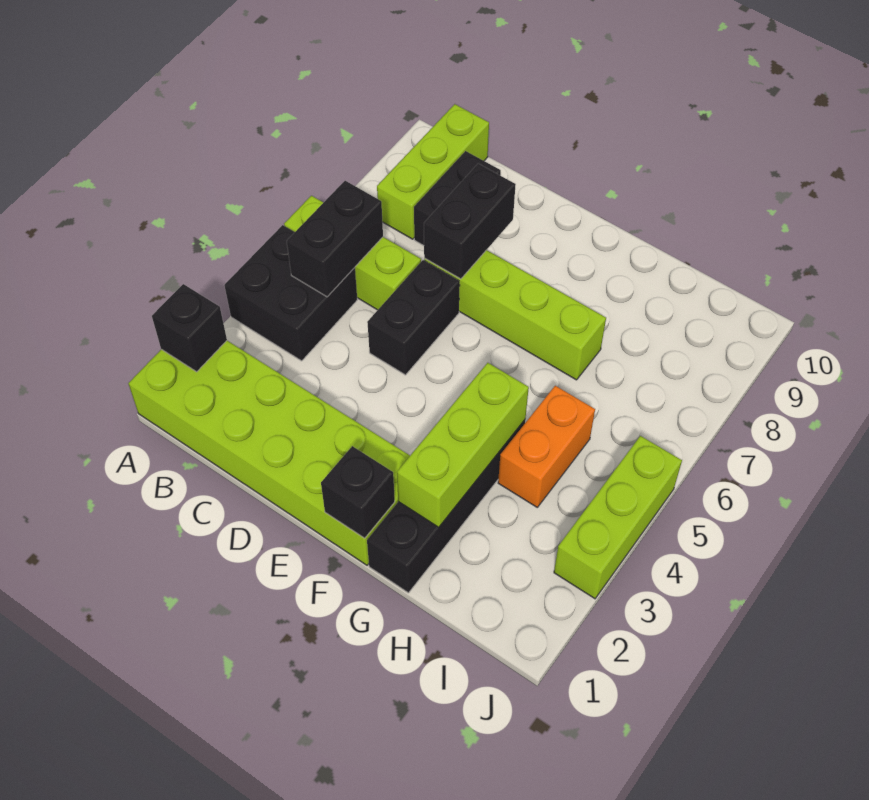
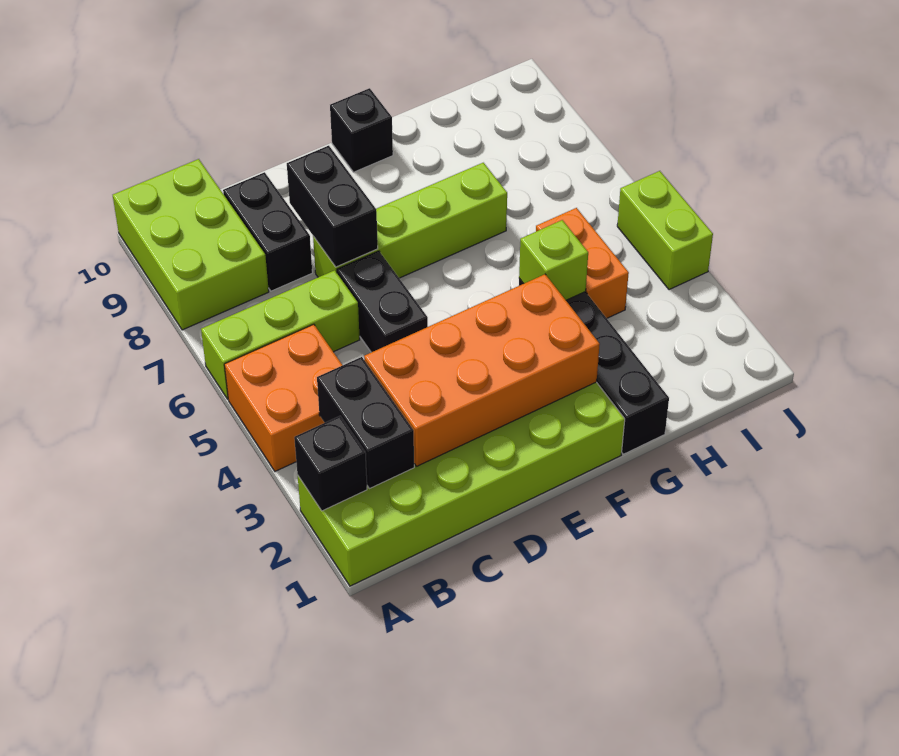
black brick A4:B5 level 1 -> orange brick A4:B5 level 1
black brick B5:B6 level 2 -> black brick B2:B3 level 2
lime brick B8:B10 level 1 -> lime brick A8:B10 level 1
none -> orange brick C2:F3 level 2
black brick F1 level 2 -> black brick F10 level 1
lime brick G2:G4 level 2 -> lime brick G4 level 2
lime brick J3:J5 level 1 -> lime brick J4:J5 level 1

